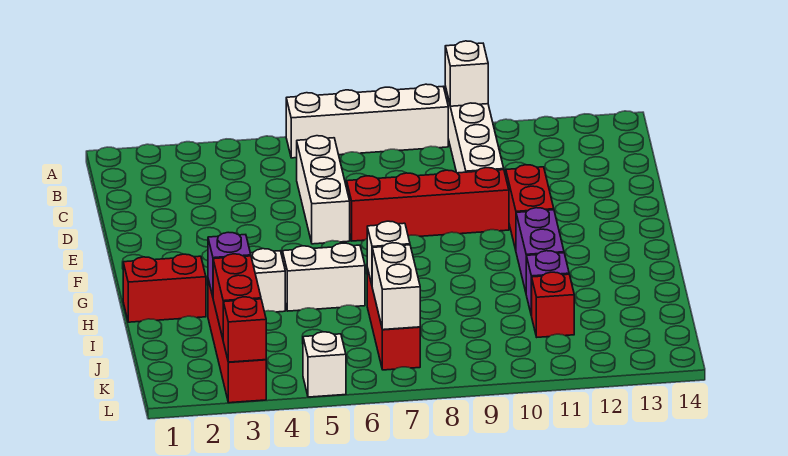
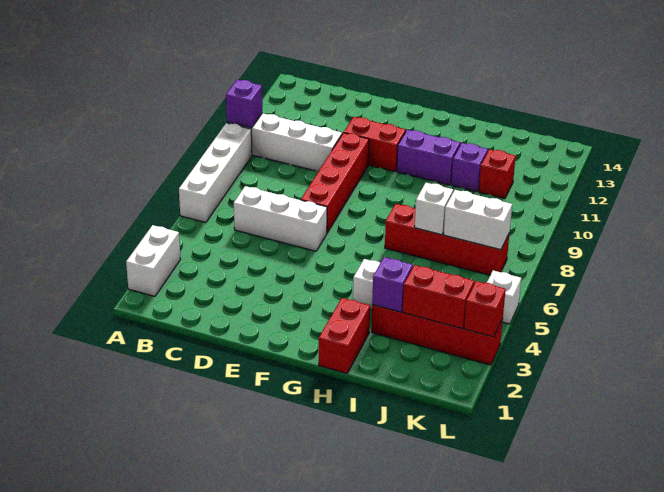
white brick A10 level 2 -> purple brick A10 level 2
white brick H5:H6 level 1 -> white brick A2:A3 level 1
red brick I7:K7 level 1 -> red brick H7:K7 level 1

